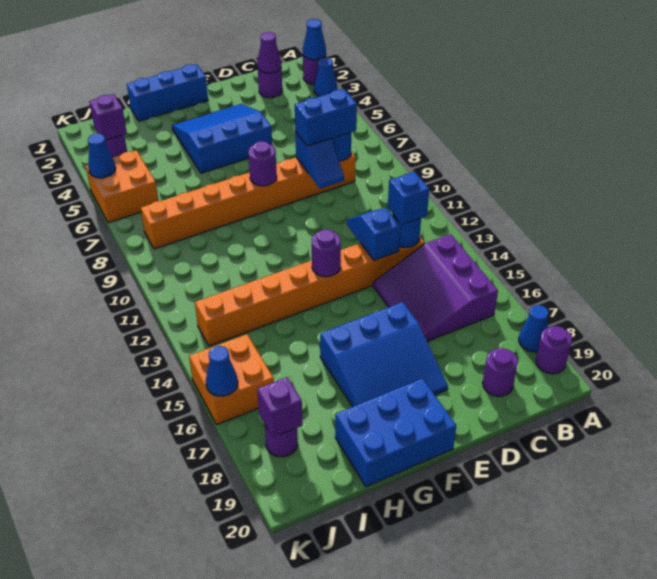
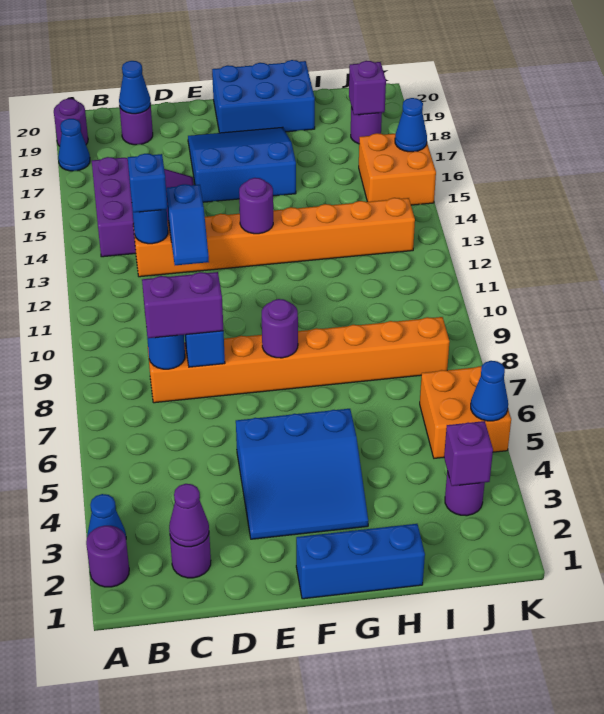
blue cone A2 level 2 -> blue cone C19 level 2
blue brick C8:D8 level 3 -> purple brick C8:D8 level 3

